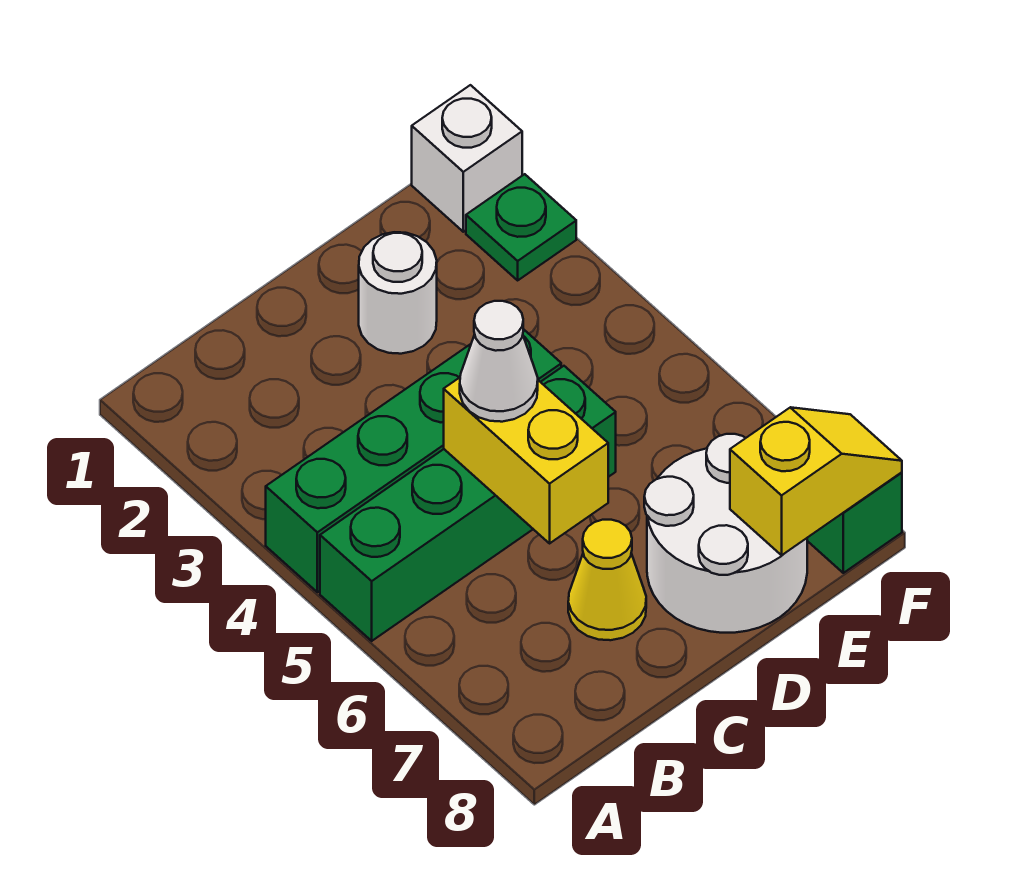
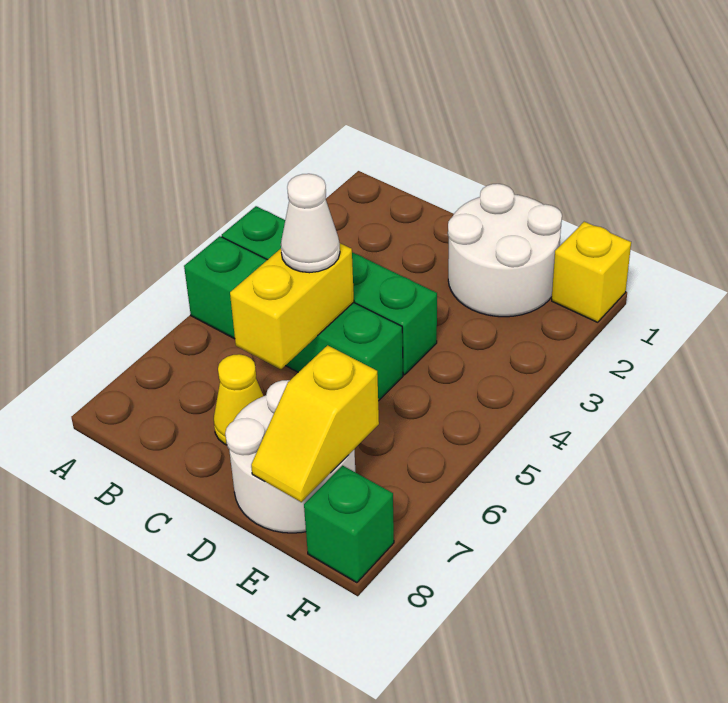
white round brick D2 level 1 -> white round brick D1:E2 level 1
yellow slope E8:F8 level 2 top E -> yellow slope E7:E8 level 2 top 7
white brick F1 level 1 -> yellow brick F1 level 1
green plate F2 level 1 -> none

